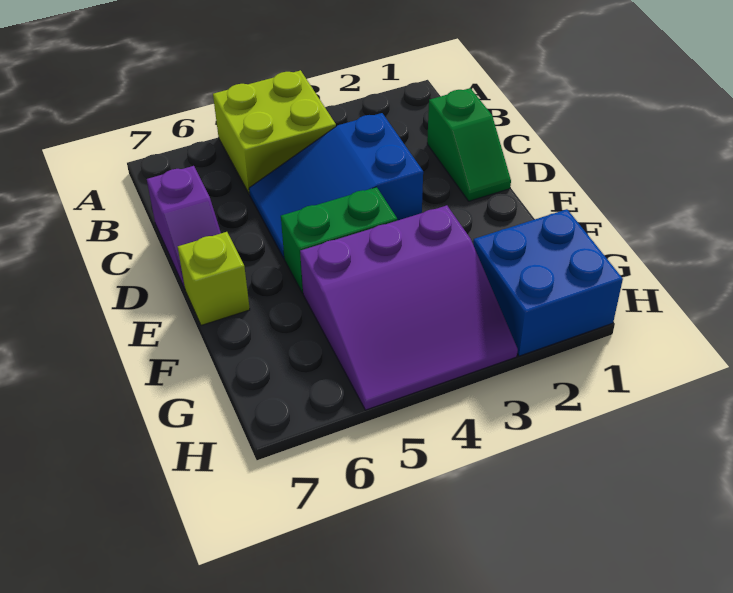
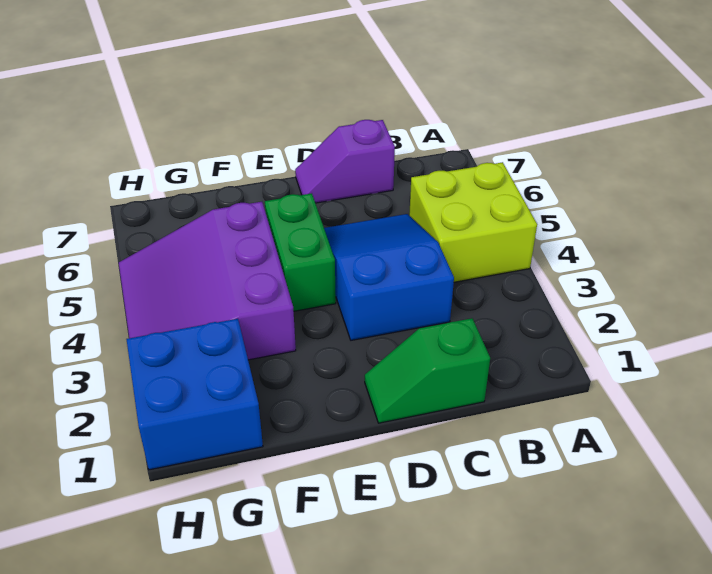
lime brick E7 level 1 -> none

